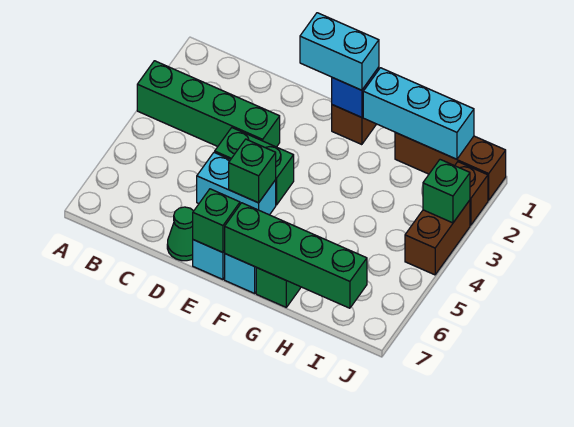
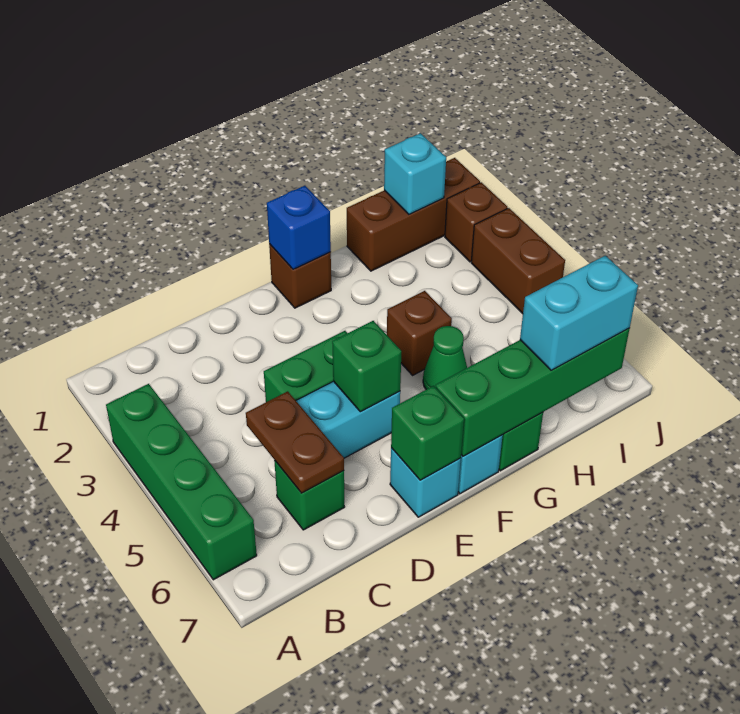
green brick A3:D3 level 1 -> green brick A3:A6 level 1
none -> brown plate C5:C6 level 2
green cone D7 level 1 -> green cone G5 level 1
cyan brick E1:F1 level 3 -> cyan brick H7:I7 level 3
cyan brick G1:I1 level 2 -> cyan brick I1 level 2
none -> brown brick G4 level 1
green brick J3 level 2 -> green brick C6 level 1

